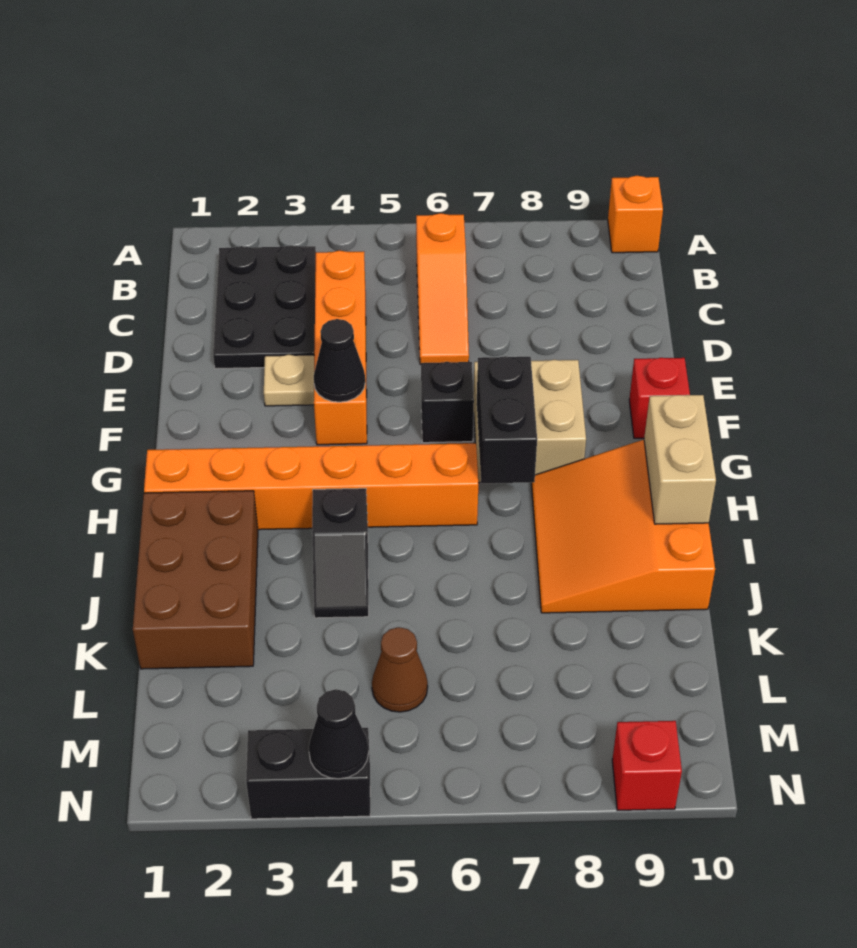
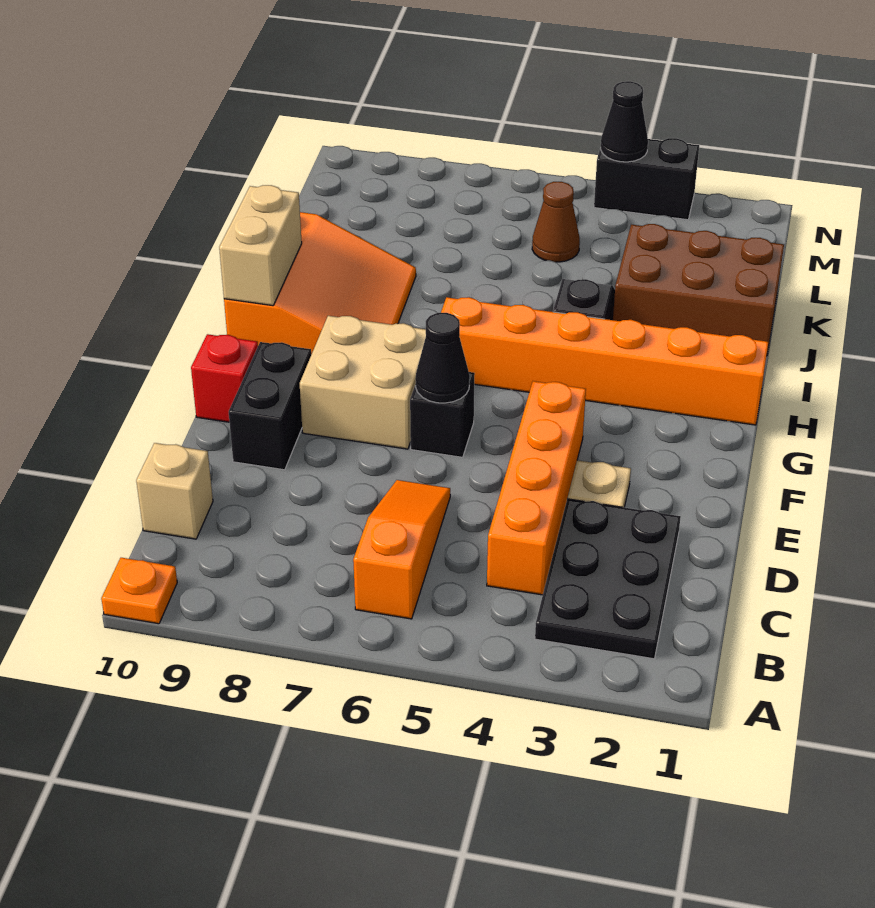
orange brick A10 level 1 -> orange plate A10 level 1
none -> tan brick C10 level 1
black cone F4 level 2 -> black cone F6 level 2
black brick G7:H7 level 2 -> black brick E9:F9 level 1
brown brick I1:K2 level 1 -> brown brick J1:K3 level 1
red brick N9 level 1 -> none

